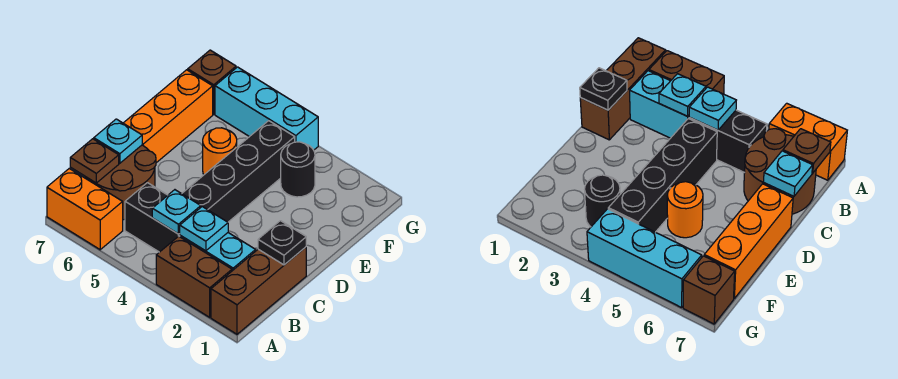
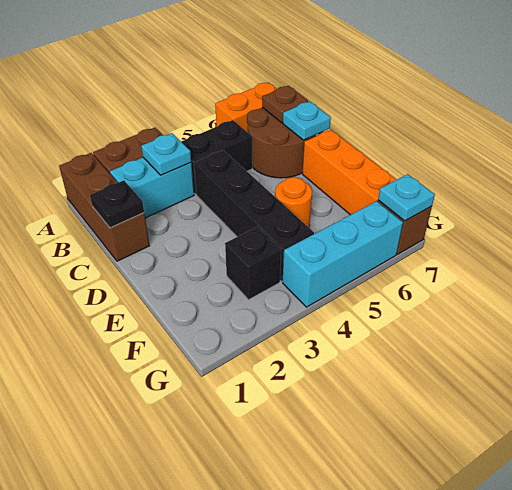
cyan plate B4 level 2 -> cyan plate G7 level 2
black round brick F3 level 1 -> black brick F3 level 1

